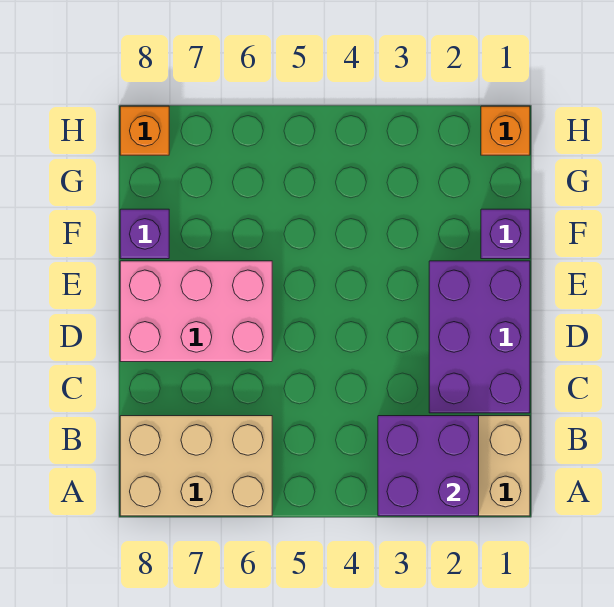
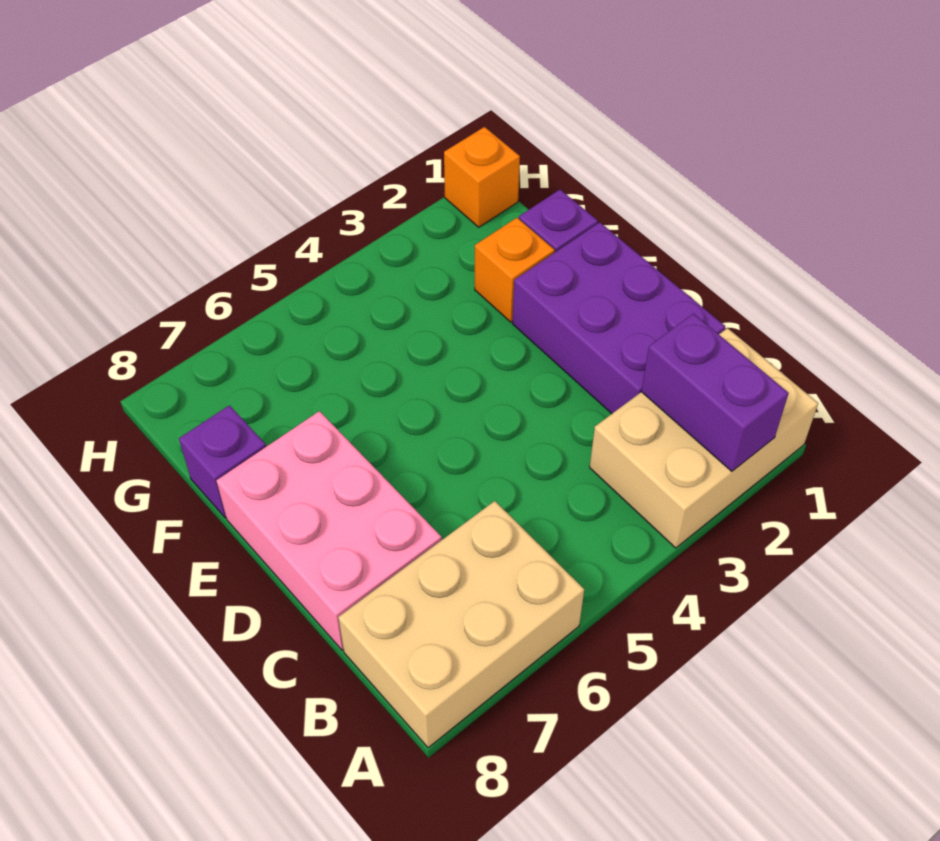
purple brick A2:B3 level 2 -> purple brick A2:B2 level 2
pink brick D6:E8 level 1 -> pink brick C7:E8 level 1
orange brick H8 level 1 -> orange brick F2 level 1

